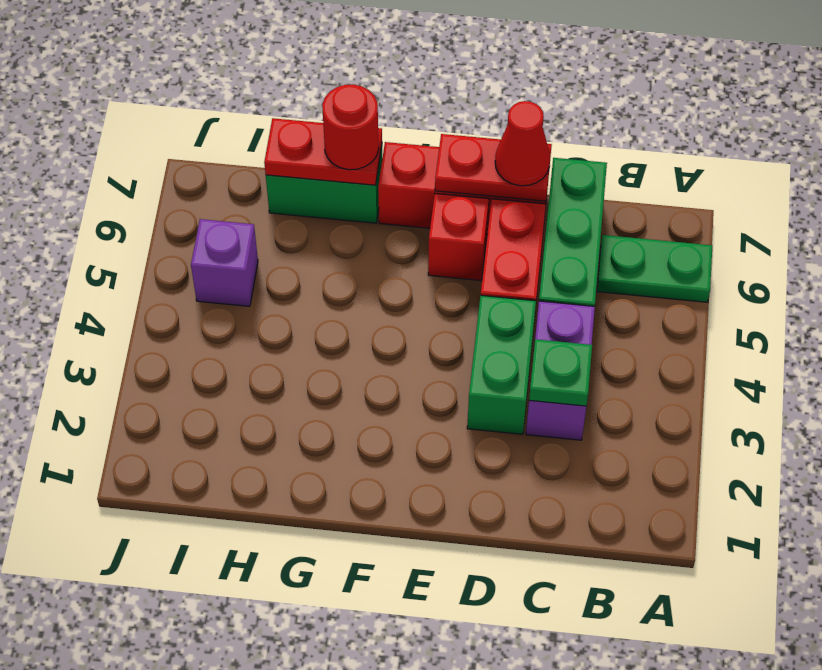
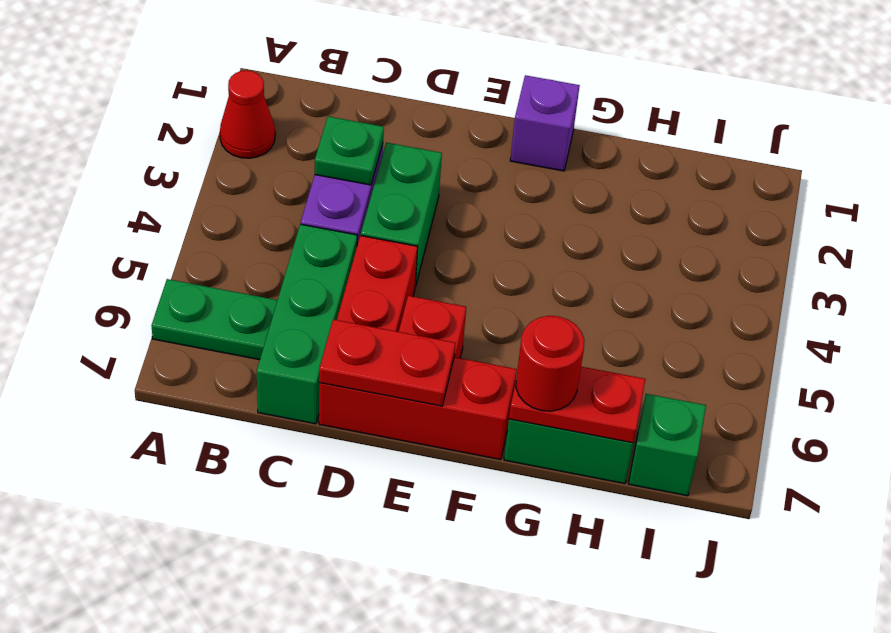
red cone D7 level 3 -> red cone A2 level 1
purple brick I5 level 1 -> purple brick F1 level 1
none -> green brick I7 level 1

